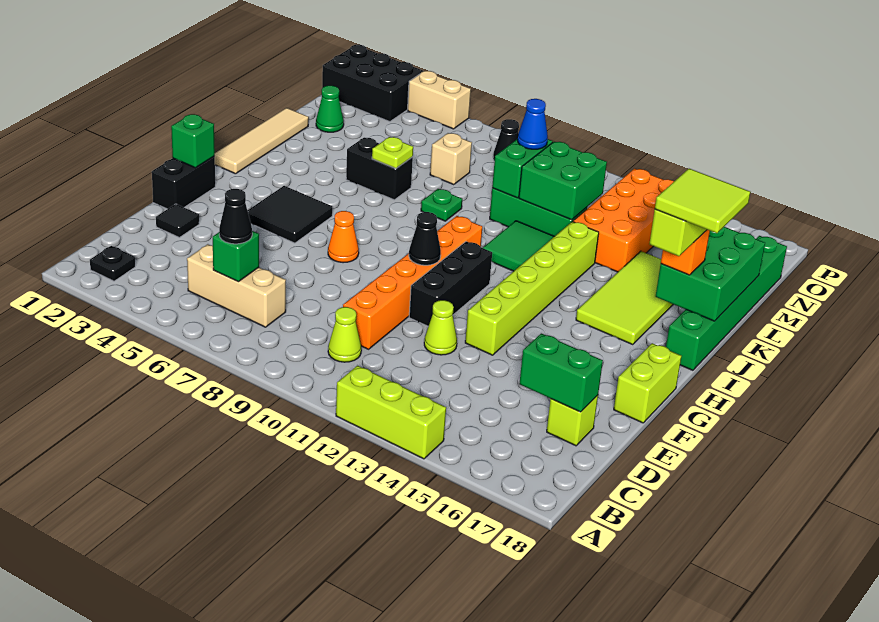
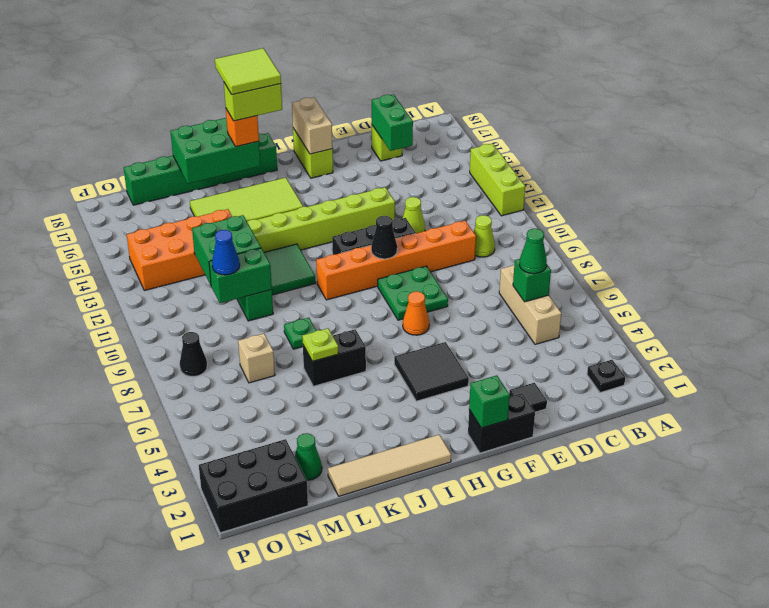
black cone C6 level 3 -> green cone C6 level 3
none -> green plate F8:G9 level 1
lime brick F18:G18 level 1 -> lime brick G17:G18 level 1
black brick K5:K6 level 1 -> black brick J6:K6 level 1
black brick O1:P3 level 1 -> black brick N1:P2 level 1
tan brick P4:P5 level 1 -> tan brick G17:G18 level 2

